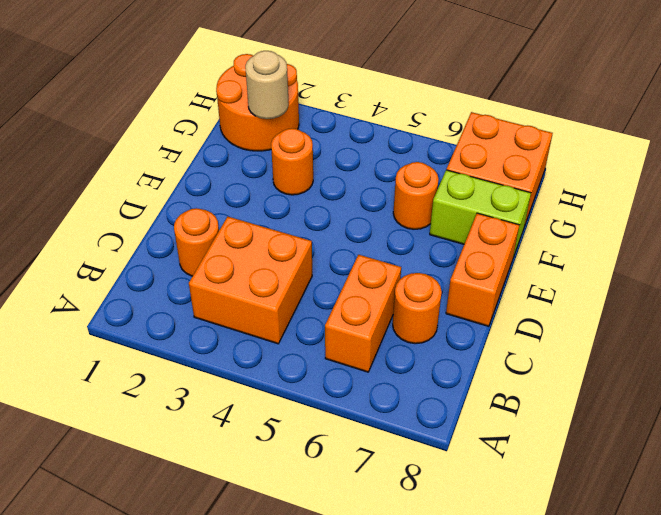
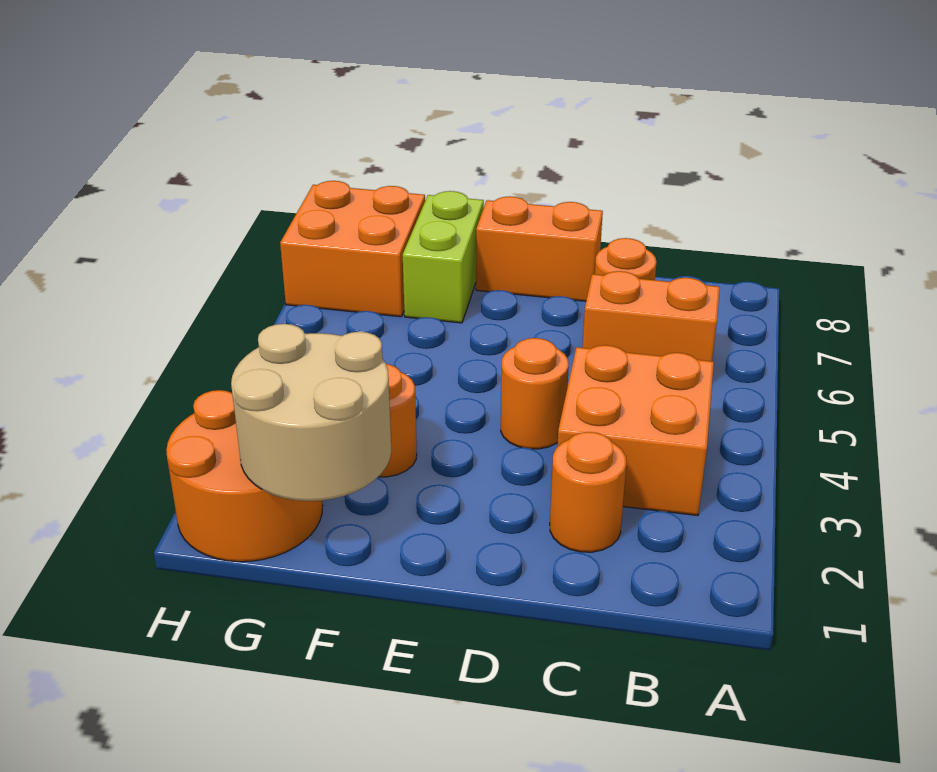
orange round brick F6 level 1 -> orange round brick D4 level 1
tan round brick G2 level 2 -> tan round brick F1:G2 level 2

